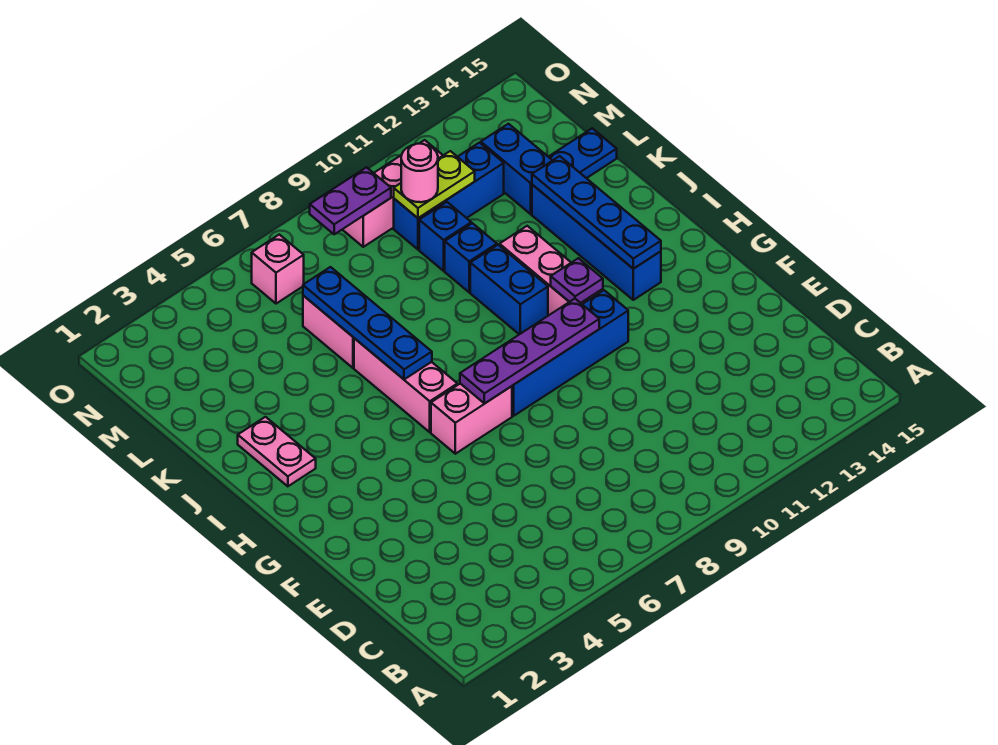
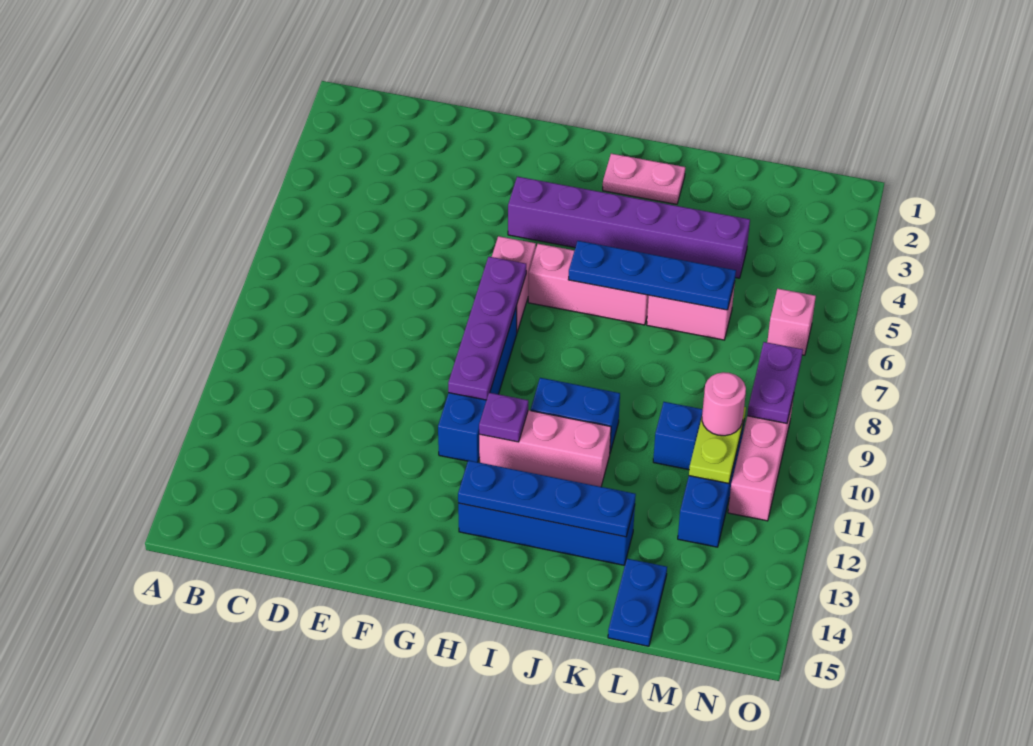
none -> purple brick G4:L4 level 1
blue brick K10 level 1 -> none
blue brick L13:M13 level 1 -> none

